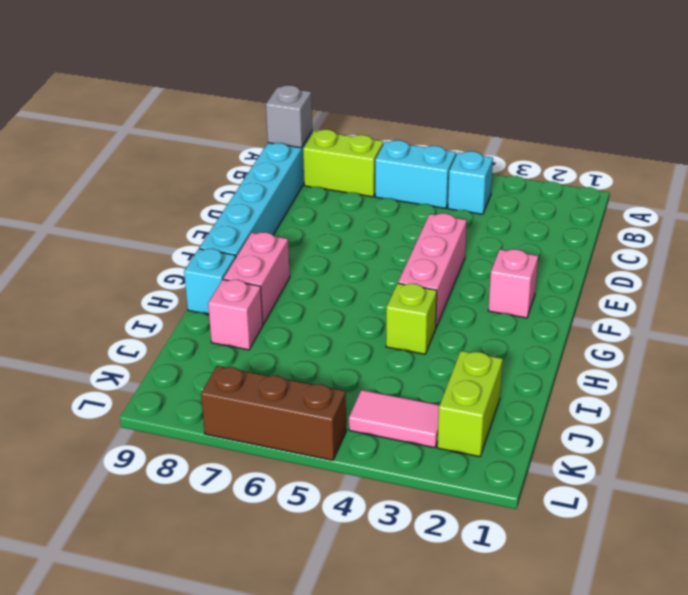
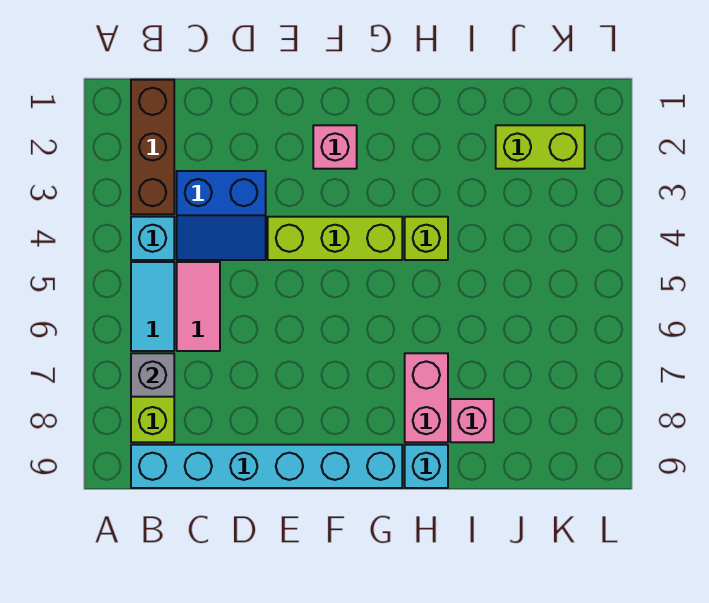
cyan brick B5:B6 level 1 -> cyan tile B5:B6 level 1
grey brick B9 level 2 -> grey brick B7 level 2
none -> blue slope C3:D4 level 1 top 3
pink brick E4:G4 level 1 -> lime brick E4:G4 level 1
pink brick G8:H8 level 1 -> pink brick H7:H8 level 1
pink tile K3:K4 level 1 -> pink tile C5:C6 level 1
brown brick L5:L7 level 1 -> brown brick B1:B3 level 1

